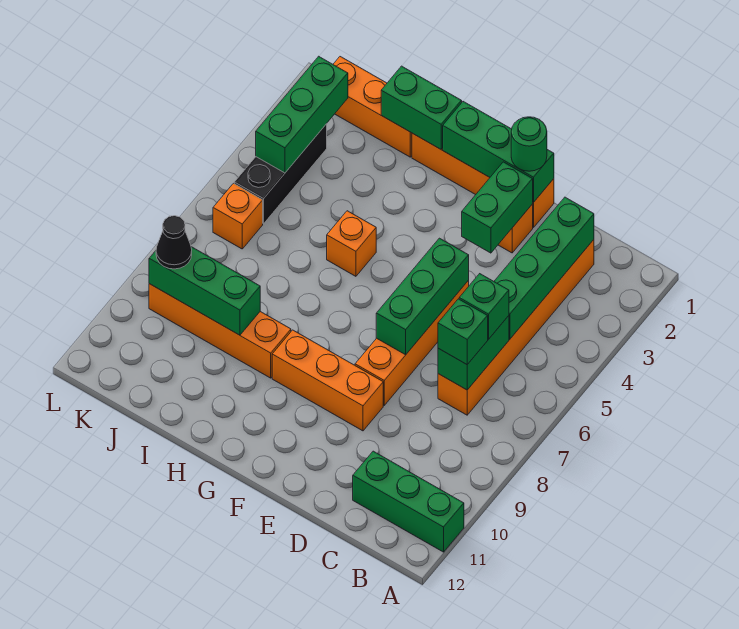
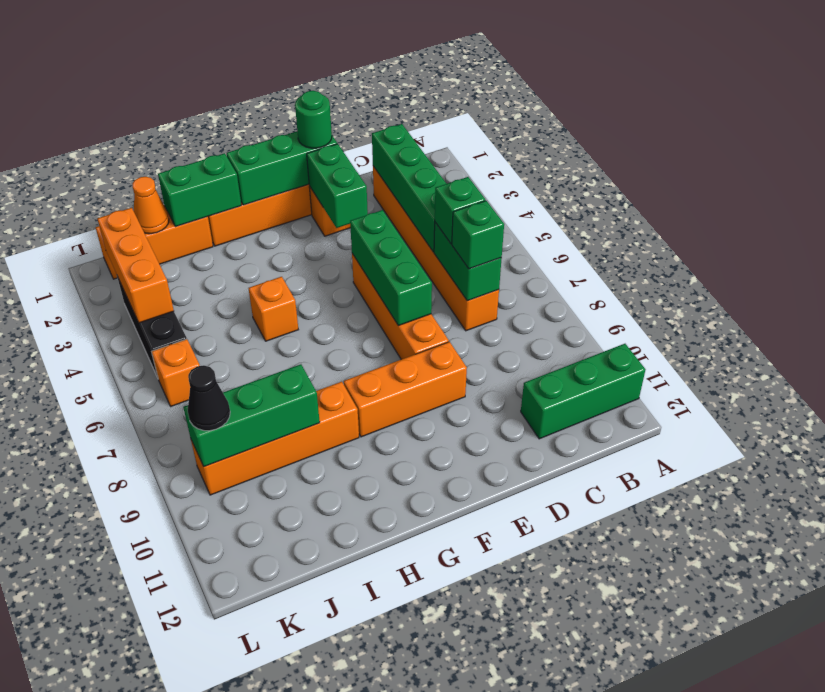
none -> orange cone J1 level 2
green brick K2:K4 level 2 -> orange brick K2:K4 level 2

